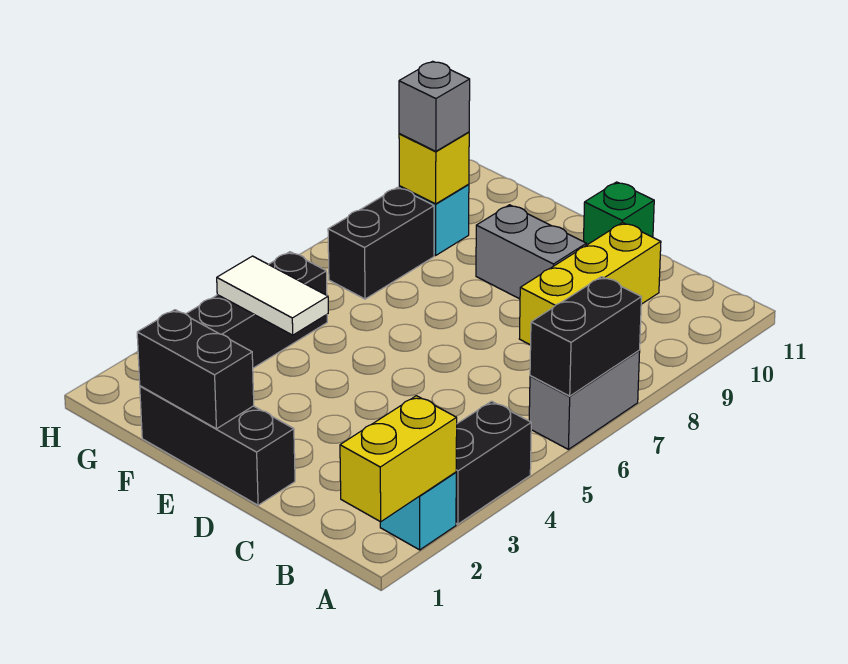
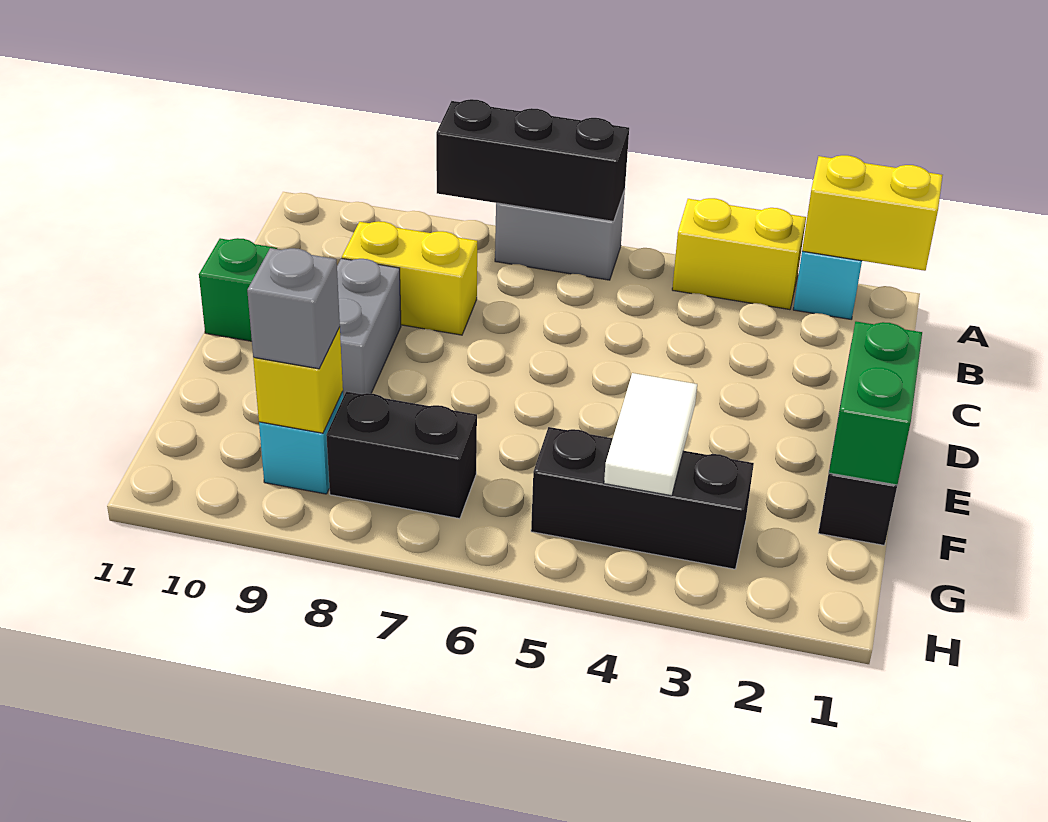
black brick A3:A4 level 1 -> yellow brick A3:A4 level 1
black brick A6:A7 level 2 -> black brick A6:A8 level 2
yellow brick C8:C10 level 1 -> yellow brick C8:C9 level 1
black brick E1:F1 level 2 -> green brick E1:F1 level 2

